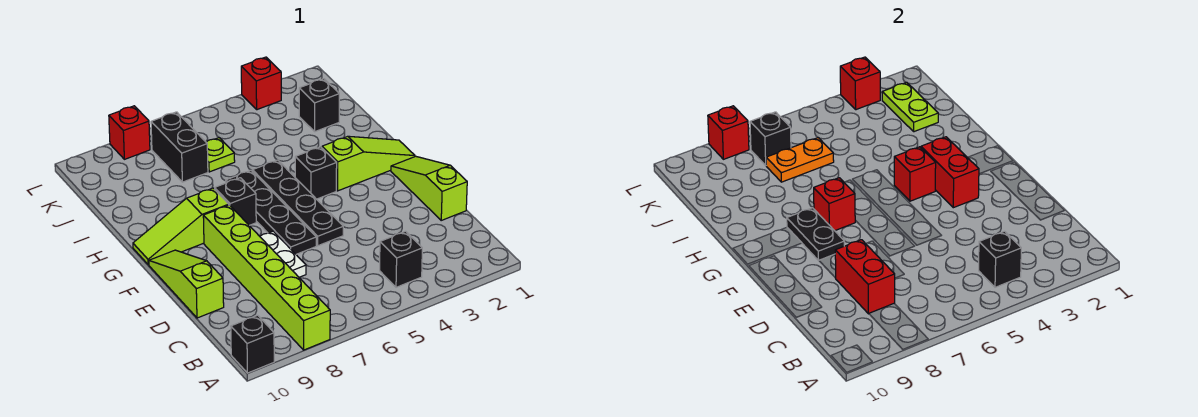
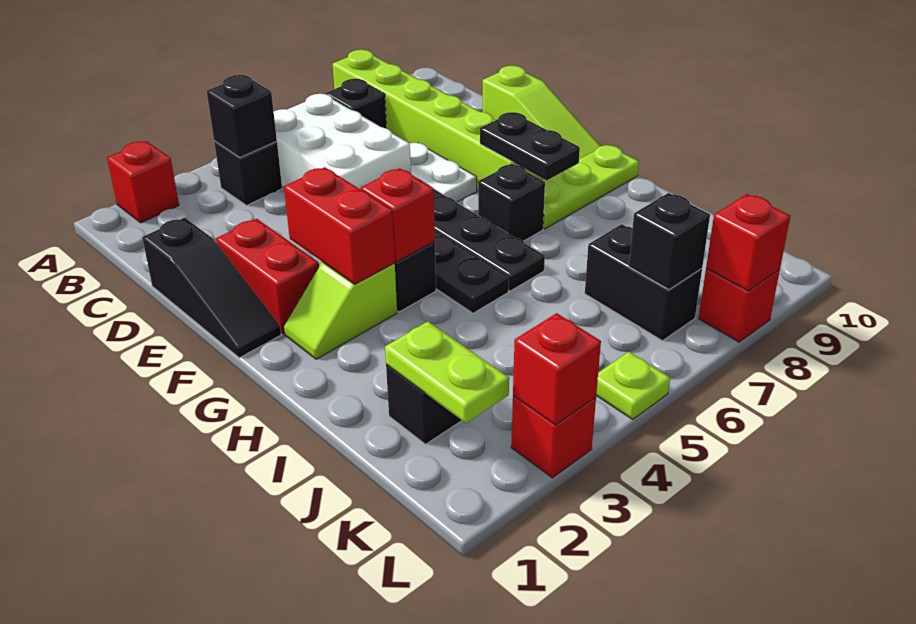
black brick A10 level 1 -> black brick B7 level 1
none -> white brick B5:D6 level 1
red brick C8:D8 level 2 -> red brick E2:F2 level 1
lime slope D1:F1 level 1 top D -> black slope D1:F1 level 1 top D
lime slope G1:G3 level 1 top 3 -> lime slope G2:G3 level 1 top 3
red brick G7 level 2 -> red brick A2 level 1
lime slope G8:G10 level 1 top 8 -> lime plate G8:G10 level 1
lime plate J6 level 1 -> lime plate L5 level 1
orange plate J6:J7 level 2 -> none

